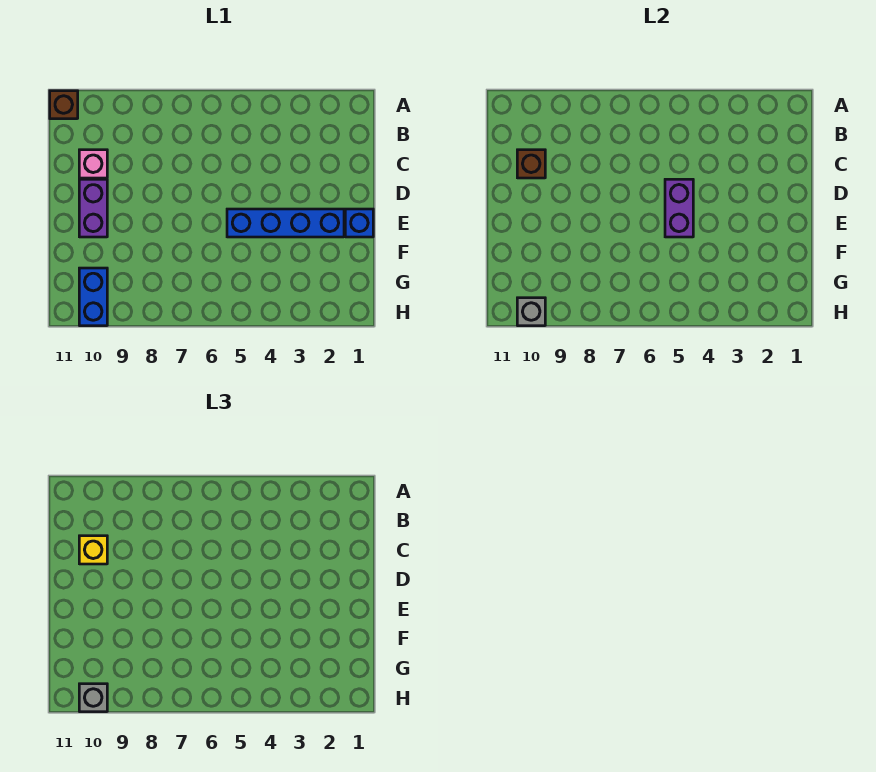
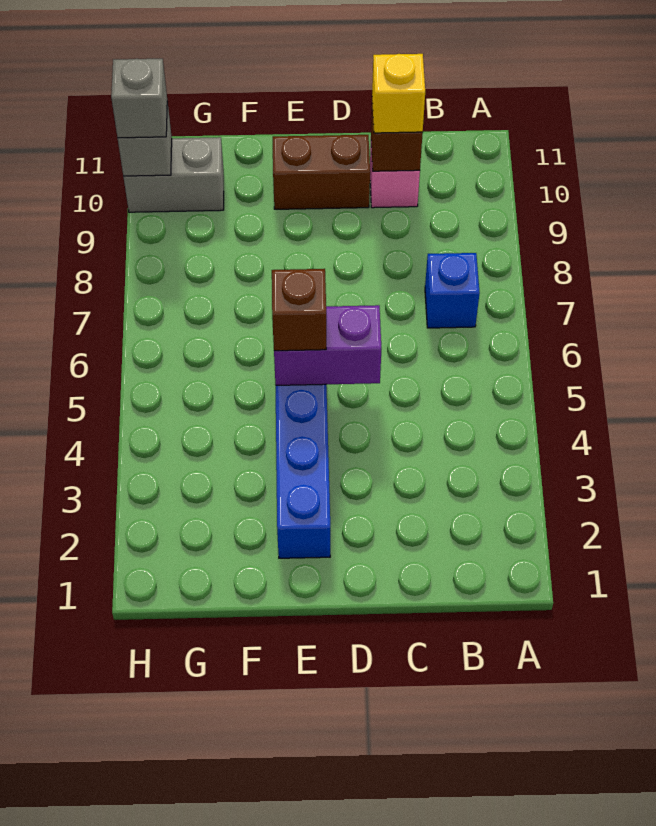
brown brick A11 level 1 -> brown brick E5 level 3
purple brick D10:E10 level 1 -> brown brick D10:E10 level 1
blue brick E1 level 1 -> blue brick B7 level 1
blue brick G10:H10 level 1 -> grey brick G10:H10 level 1

